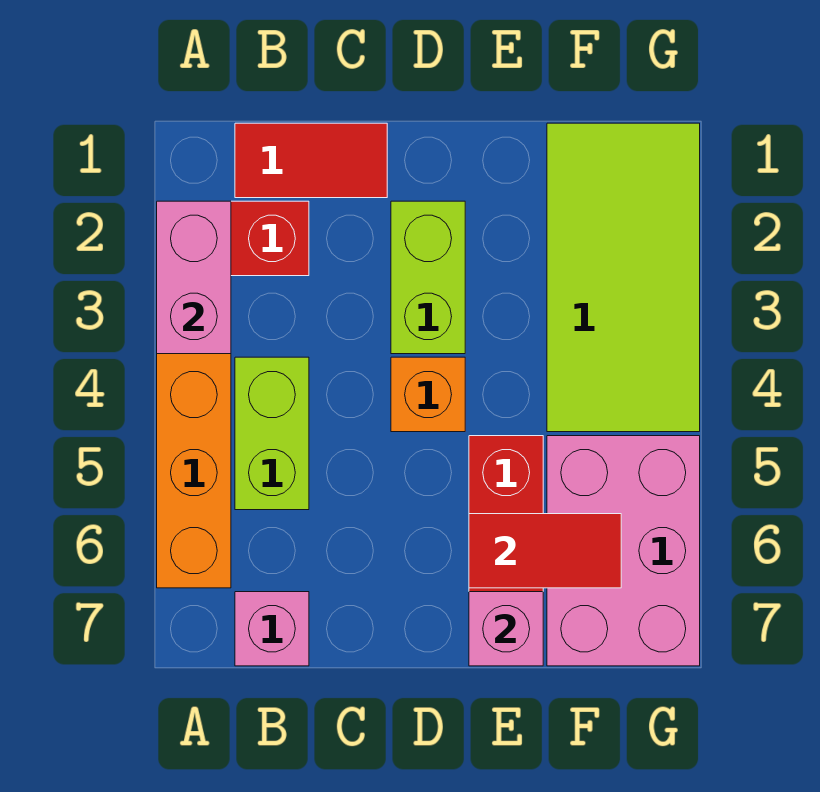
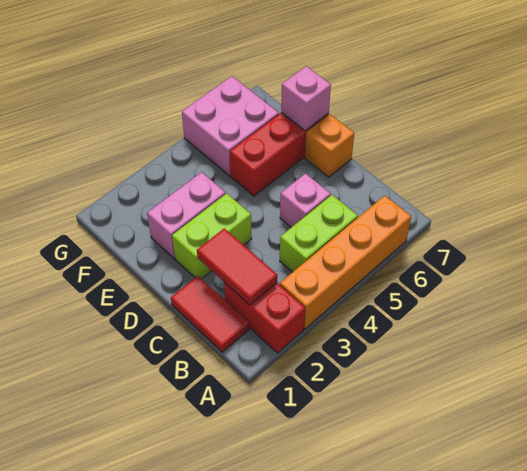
pink brick A2:A3 level 2 -> pink brick E2:E3 level 1
pink brick B7 level 1 -> pink brick C5 level 1
orange brick D4 level 1 -> orange brick D7 level 1
red tile E6:F6 level 2 -> red tile B2:C2 level 2
lime tile F1:G4 level 1 -> none
pink brick F5:G7 level 1 -> pink brick F5:G6 level 1

